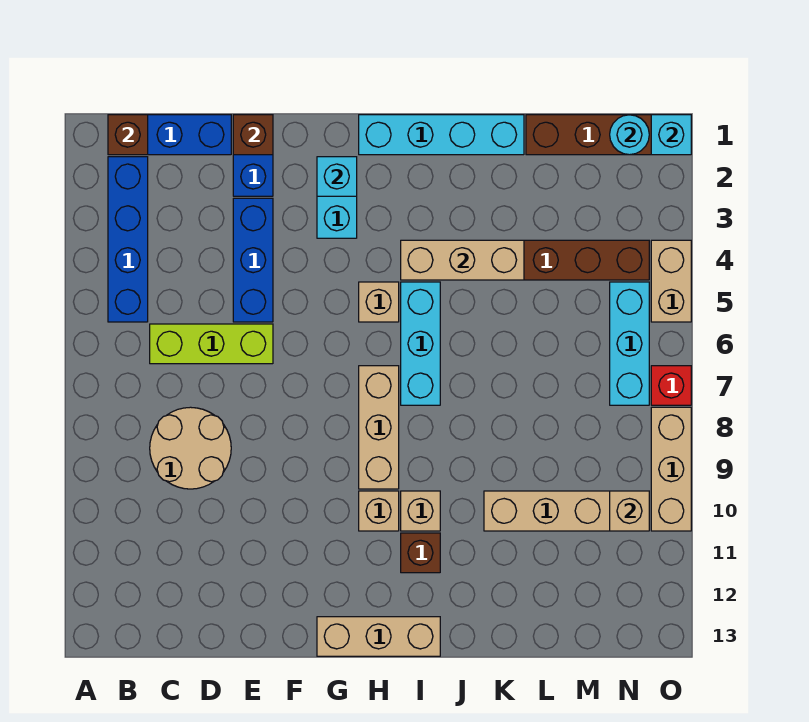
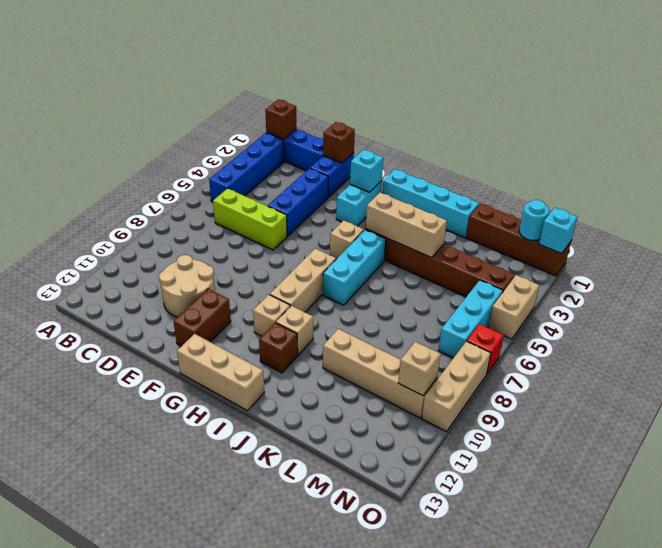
tan round brick C8:D9 level 1 -> tan round brick D10:E11 level 1
none -> brown brick F11:F12 level 1

